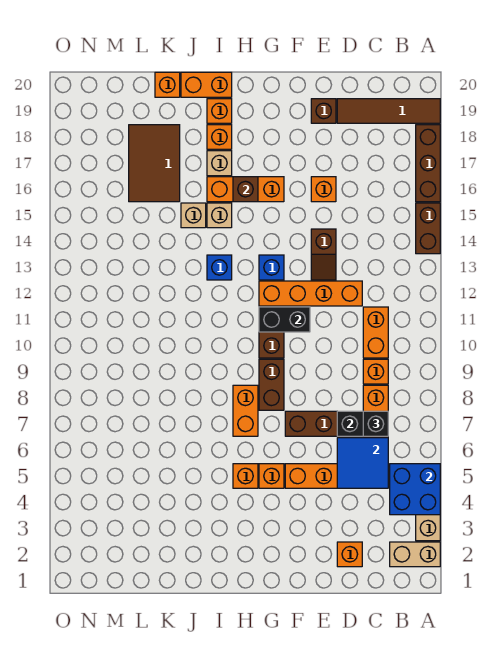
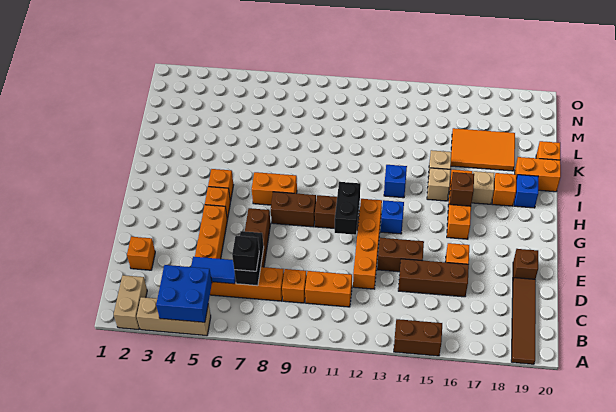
brown brick A16:A18 level 1 -> brown brick D14:D16 level 1
blue tile C5:D6 level 2 -> blue tile C5:C6 level 2
brown slope E13:E14 level 1 top 14 -> brown brick E13:E14 level 1
orange brick I19 level 1 -> blue brick I19 level 1
orange brick I20:J20 level 1 -> orange brick J19:J20 level 1
brown tile K16:L18 level 1 -> orange tile K16:L18 level 1

